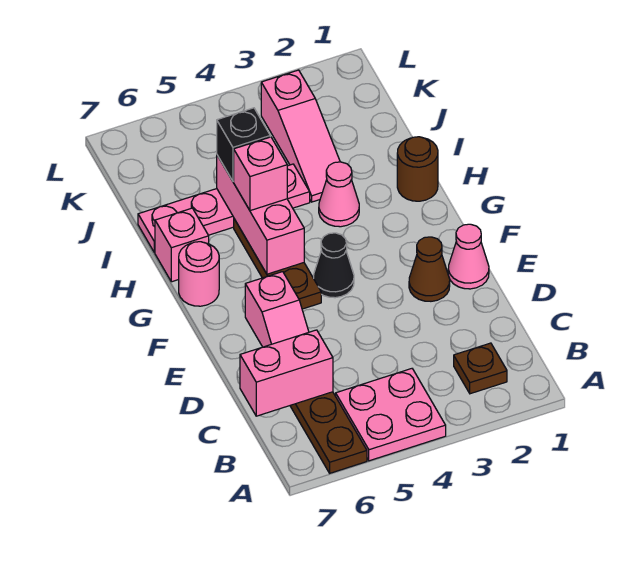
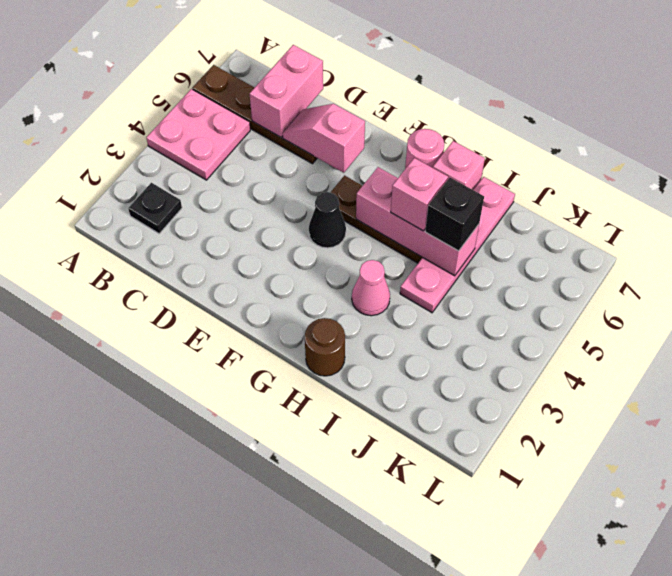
brown plate B2 level 1 -> black plate B2 level 1
pink cone E1 level 1 -> none
brown cone E2 level 1 -> none
pink slope I3:K3 level 1 top K -> none

